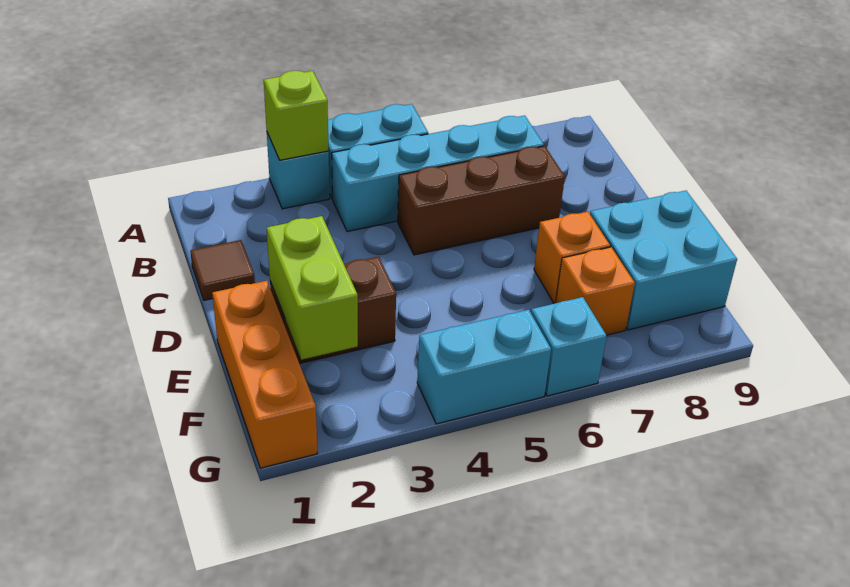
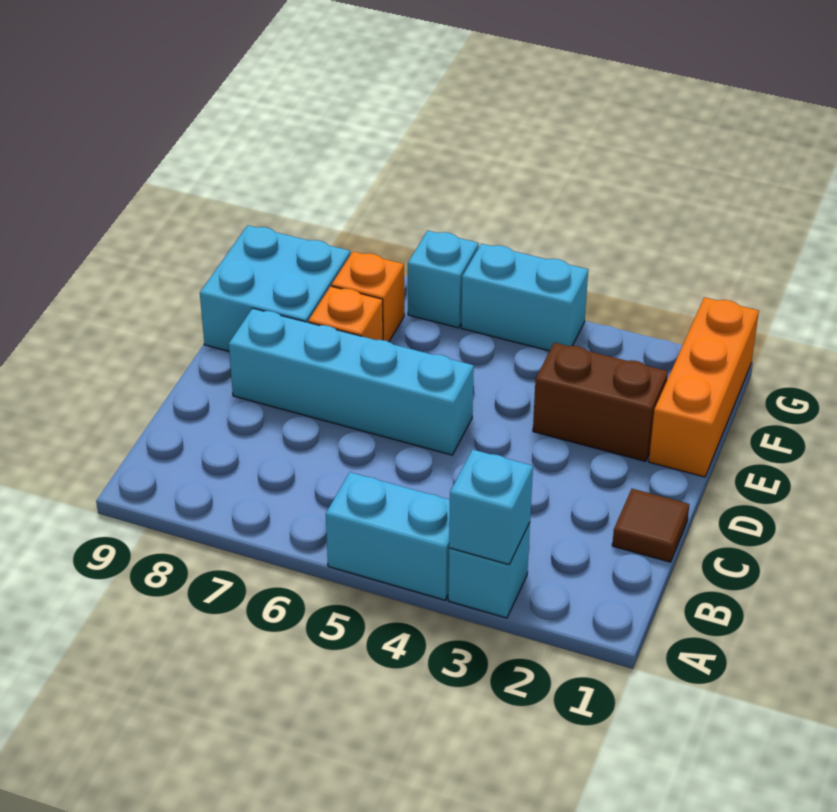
lime brick A3 level 2 -> cyan brick A3 level 2
cyan brick B4:B7 level 1 -> cyan brick D5:D8 level 1
brown brick C5:C7 level 1 -> none
lime brick E2:F2 level 2 -> none

